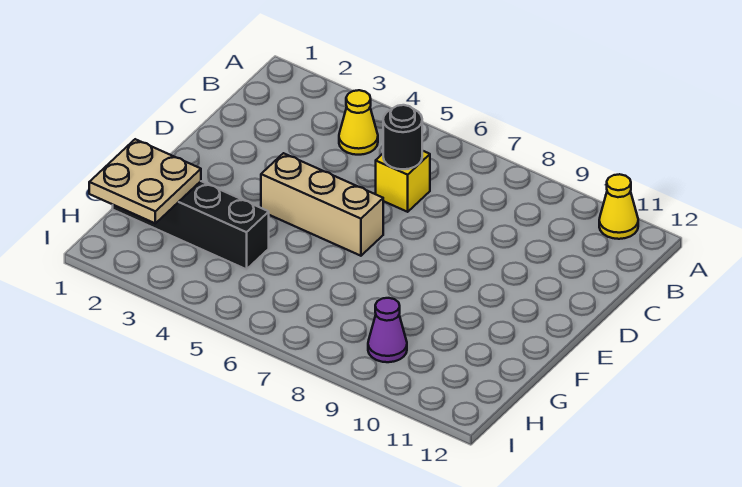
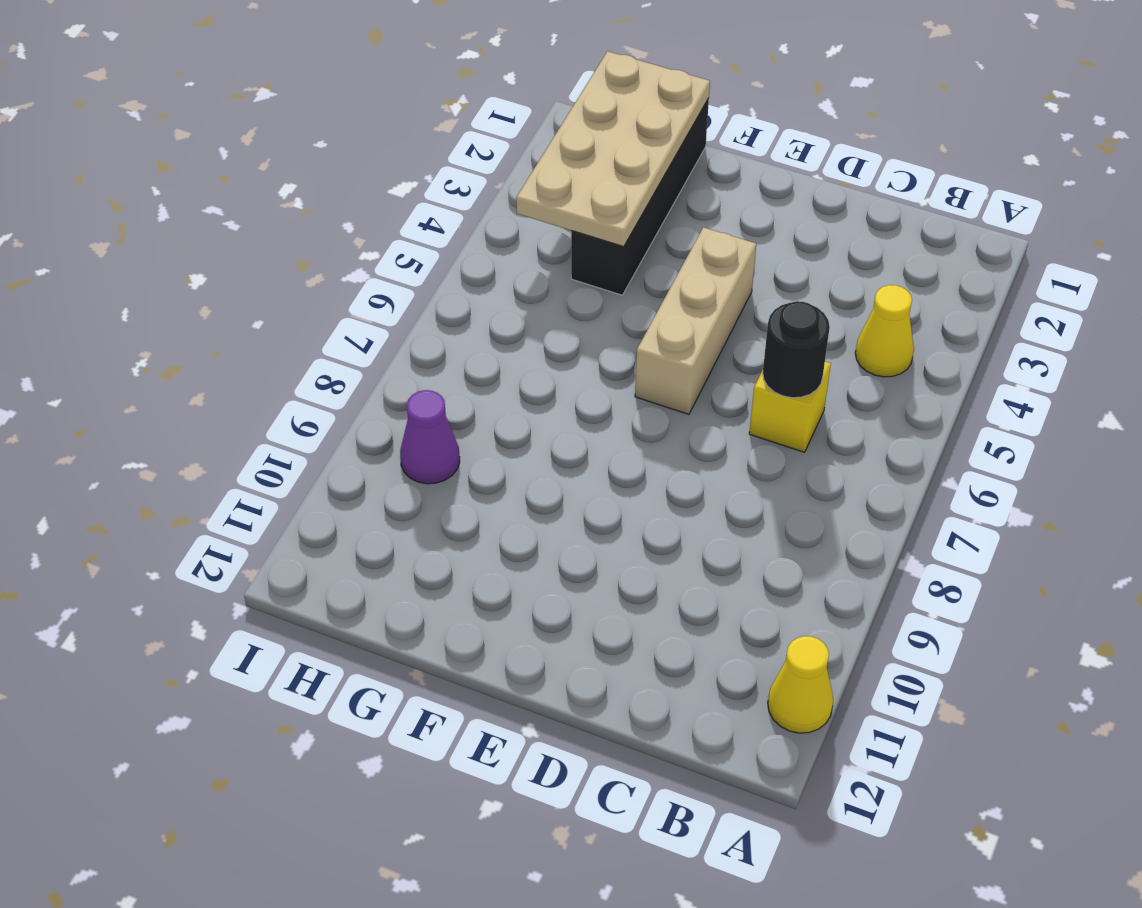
tan plate G1:H2 level 2 -> tan plate G1:H4 level 2

